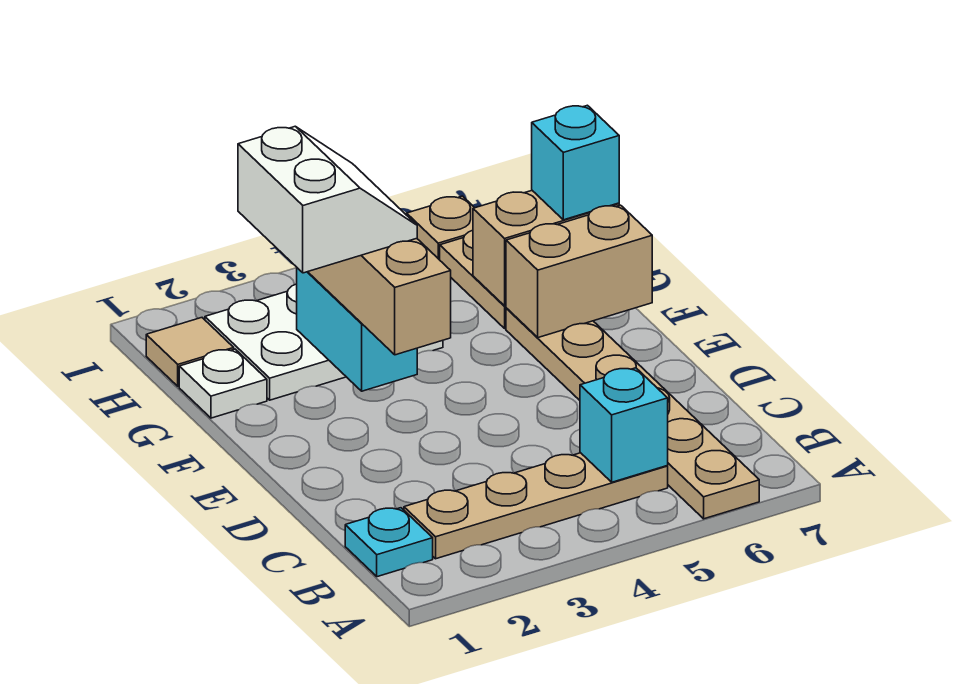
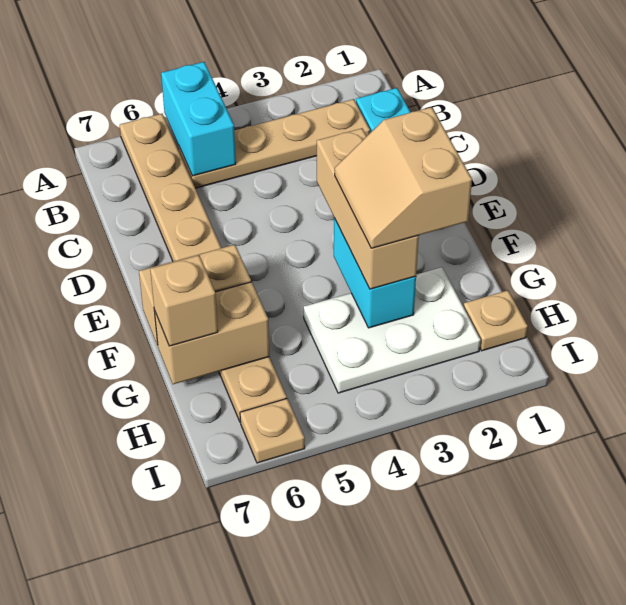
cyan brick B5 level 2 -> cyan brick A5:B5 level 2
white slope F2:G3 level 4 top 2 -> tan slope F2:G3 level 4 top 2
white plate G1 level 1 -> none
cyan brick G7 level 3 -> tan brick G7 level 3
tan tile H1 level 1 -> tan plate H1 level 1

